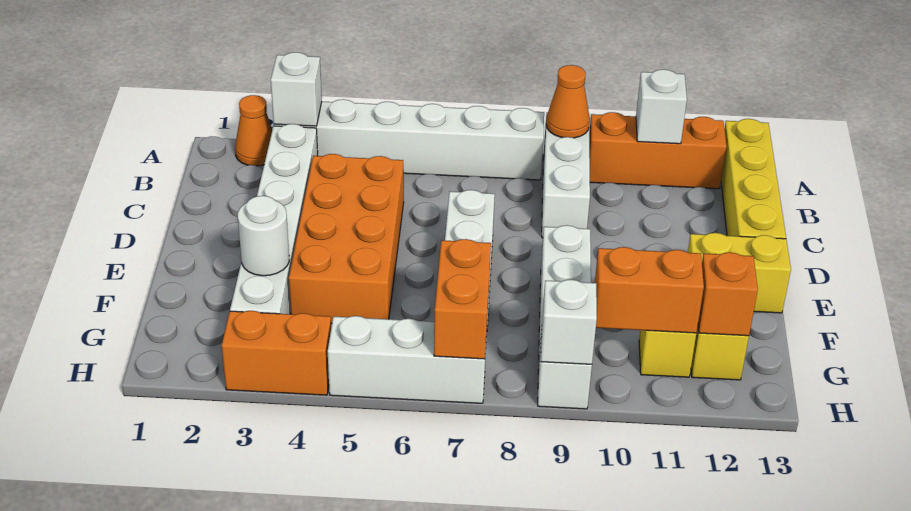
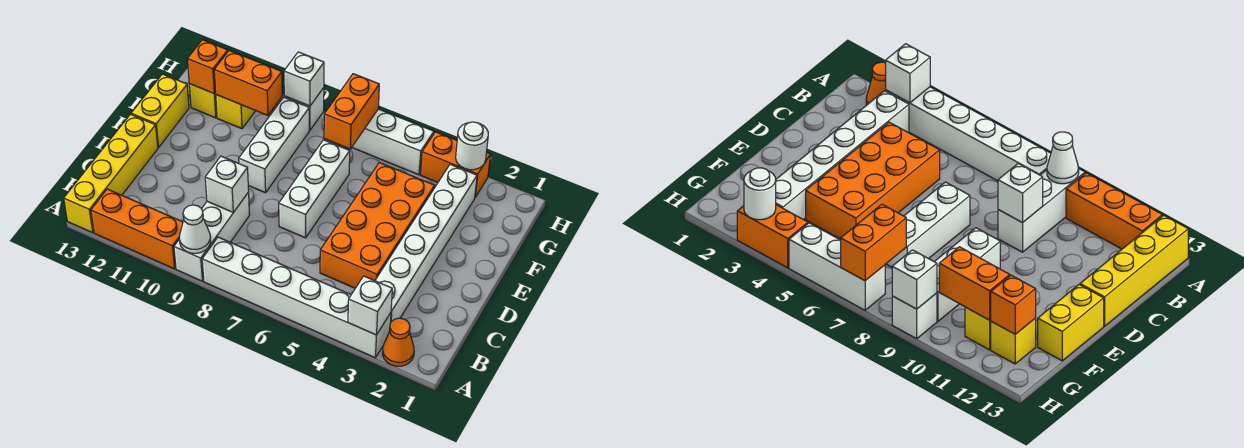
orange cone A9 level 2 -> white cone A9 level 2
white brick A11 level 2 -> white brick C9 level 2
yellow brick E12:E13 level 1 -> yellow brick E13:F13 level 1
white round brick F3 level 2 -> white round brick H3 level 2

